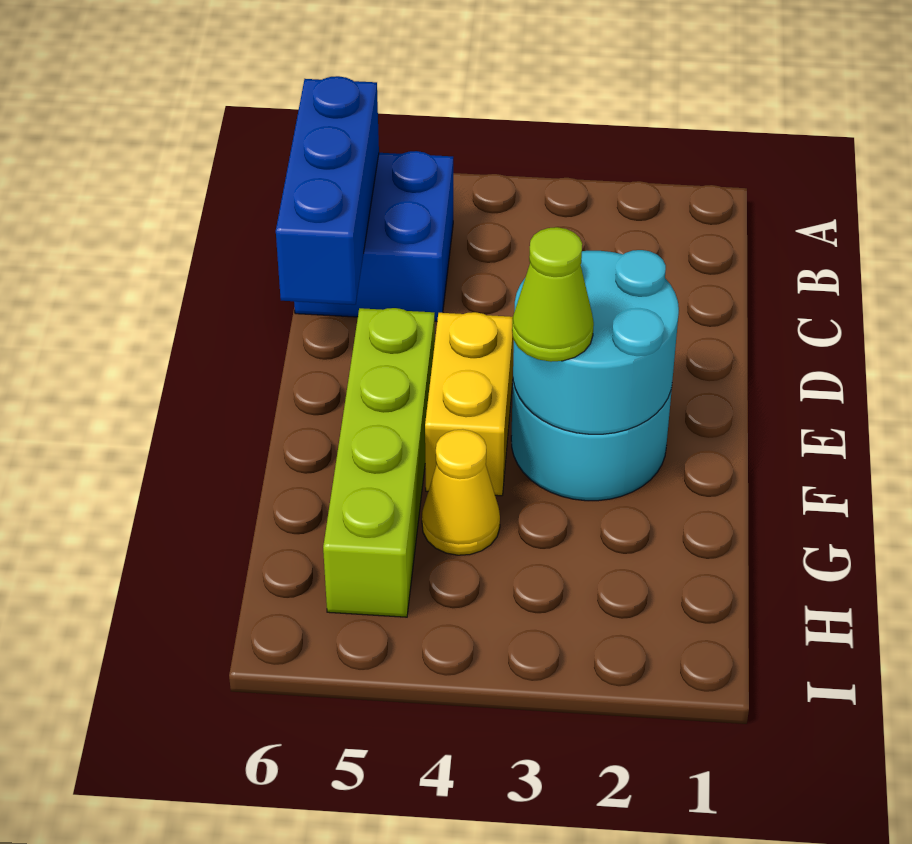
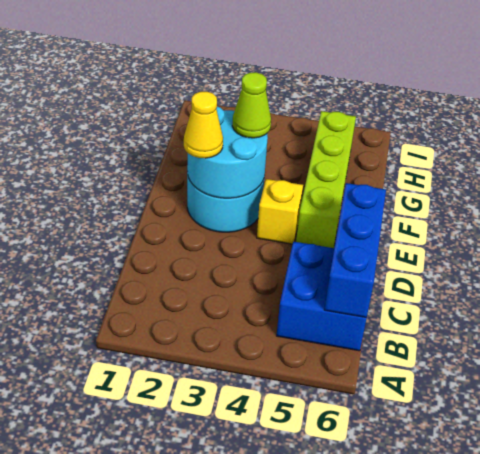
yellow brick E4:F4 level 1 -> yellow brick E4 level 1
yellow cone G4 level 1 -> yellow cone E2 level 3

